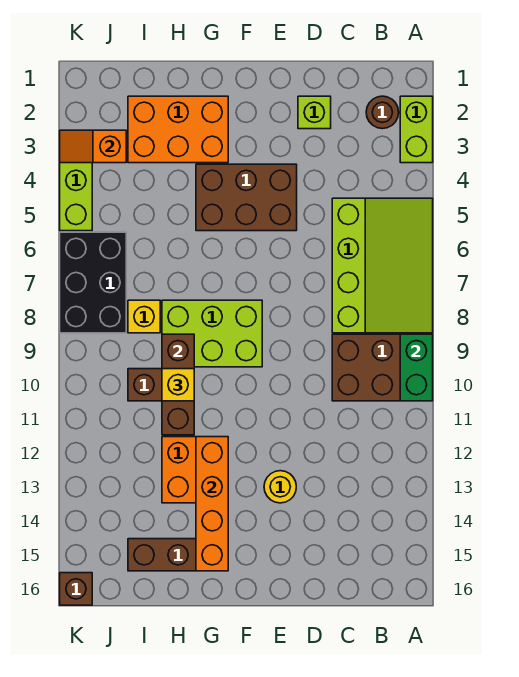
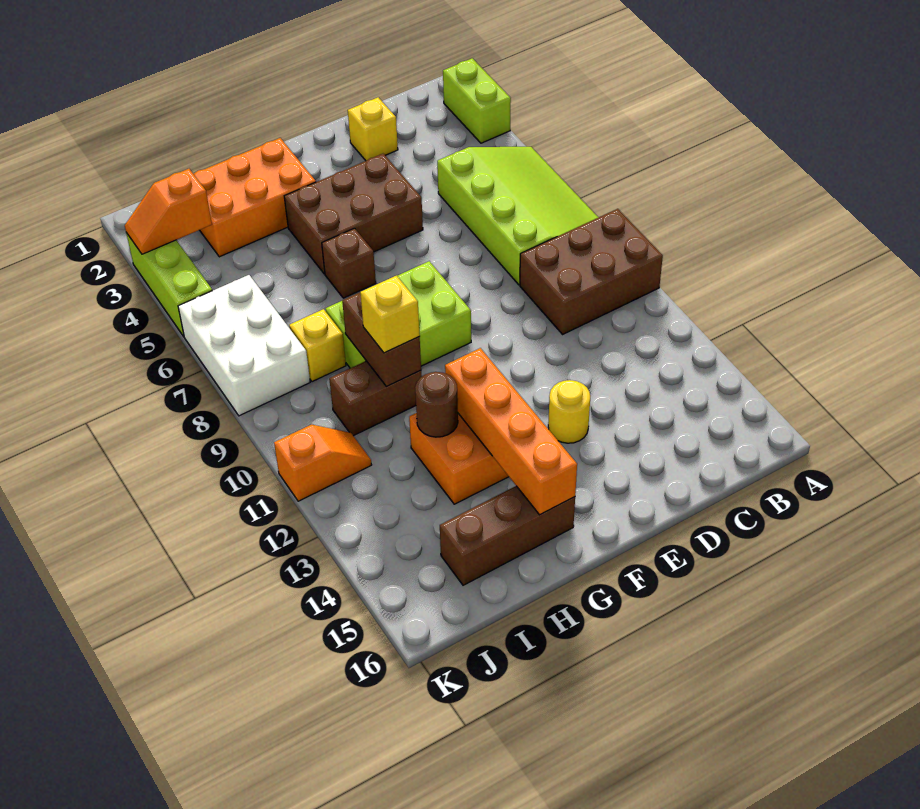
green brick A9:A10 level 2 -> none
brown round brick B2 level 1 -> brown round brick H12 level 2
lime brick D2 level 1 -> yellow brick D2 level 1
brown brick H9:H11 level 2 -> brown brick H9:H10 level 2
black brick J6:K8 level 1 -> white brick J6:K8 level 1
none -> orange slope J11:K11 level 1 top K
brown brick K16 level 1 -> brown brick G6 level 1

